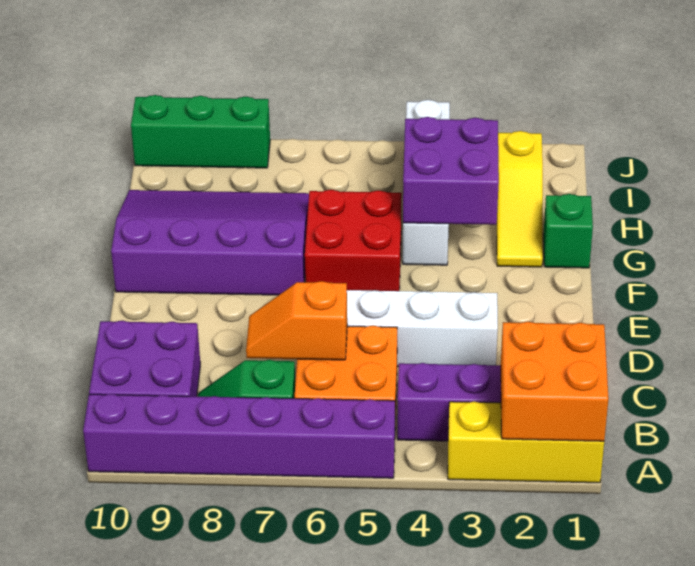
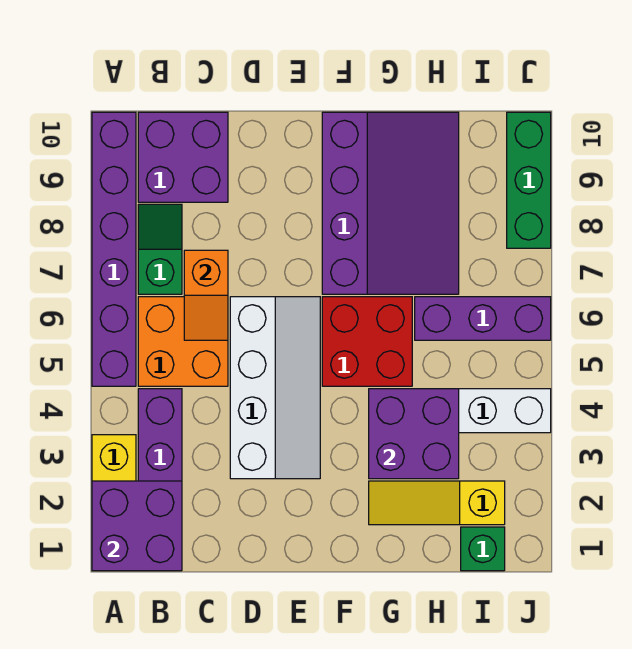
orange brick A1:B2 level 2 -> purple brick A1:B2 level 2
orange slope C6:C7 level 2 top 6 -> orange slope C6:C7 level 2 top 7
green brick G1 level 1 -> green brick I1 level 1
none -> purple brick H6:J6 level 1

